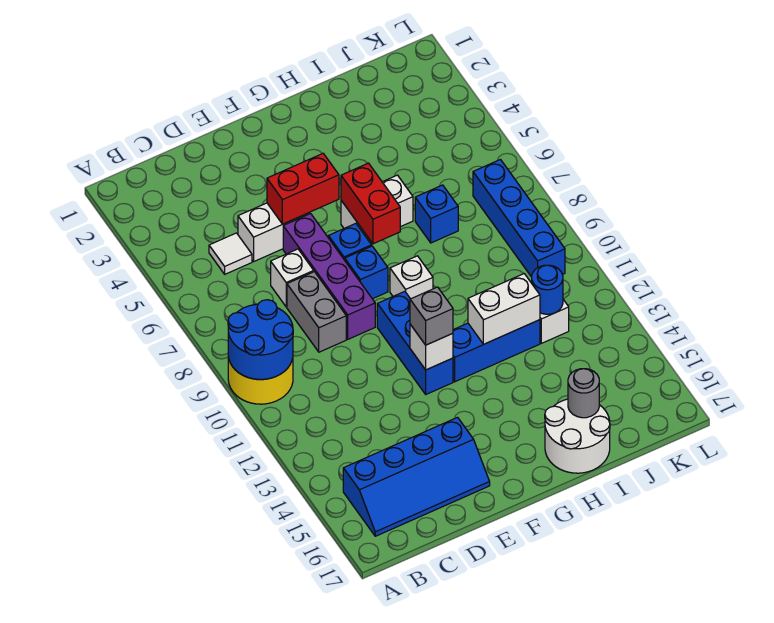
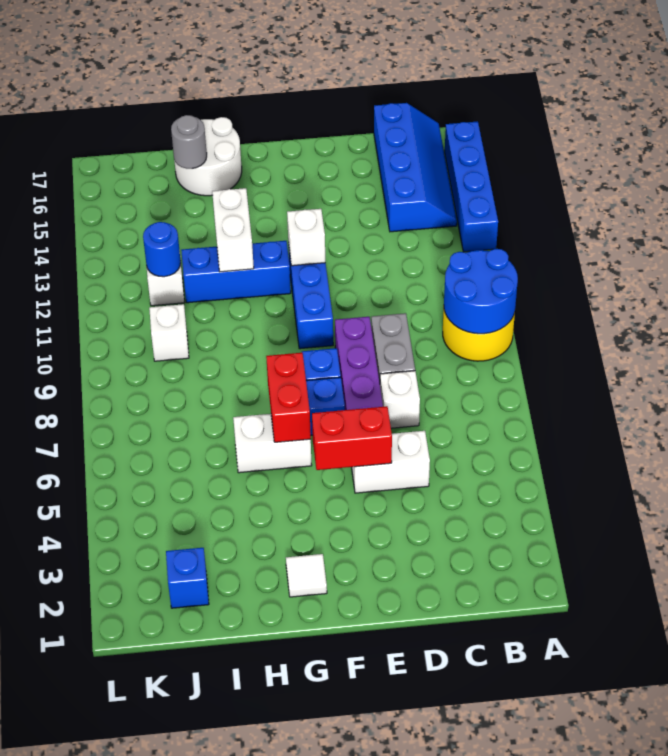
blue slope B15:E16 level 1 top 15 -> blue slope B14:C17 level 1 top C
white tile C5 level 1 -> white tile G2 level 1
grey brick F12 level 3 -> none
white brick G9 level 1 -> white brick J10 level 1
white brick H12:I12 level 2 -> white brick H12:H13 level 2
blue brick I7 level 1 -> blue brick J2 level 1
blue brick K7:K10 level 1 -> blue brick A13:A16 level 1

